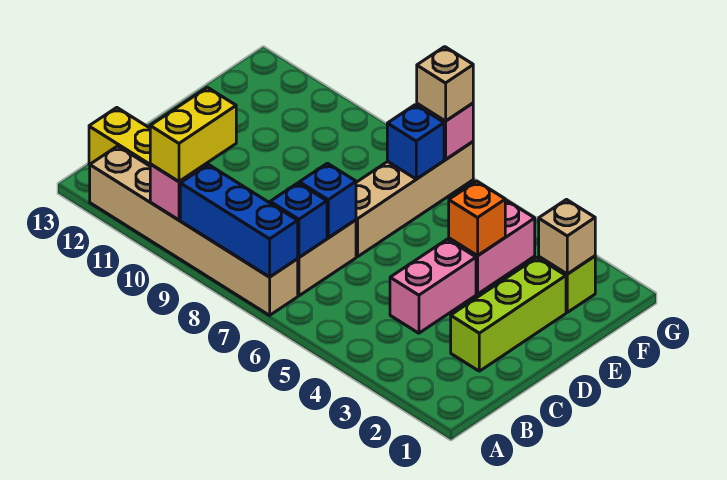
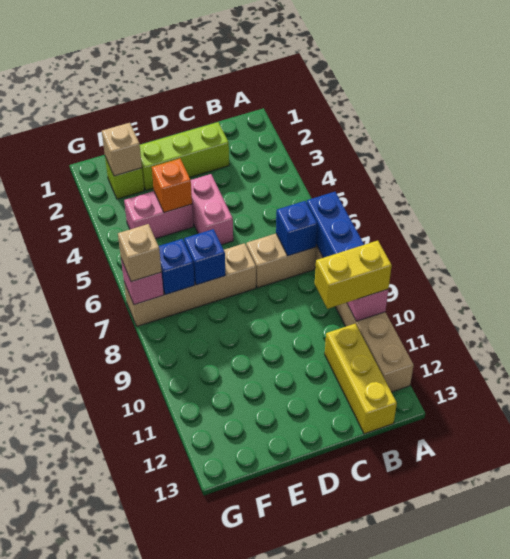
pink brick C4:D4 level 1 -> pink brick D4:D5 level 1
blue brick C7 level 2 -> blue brick E7 level 2

